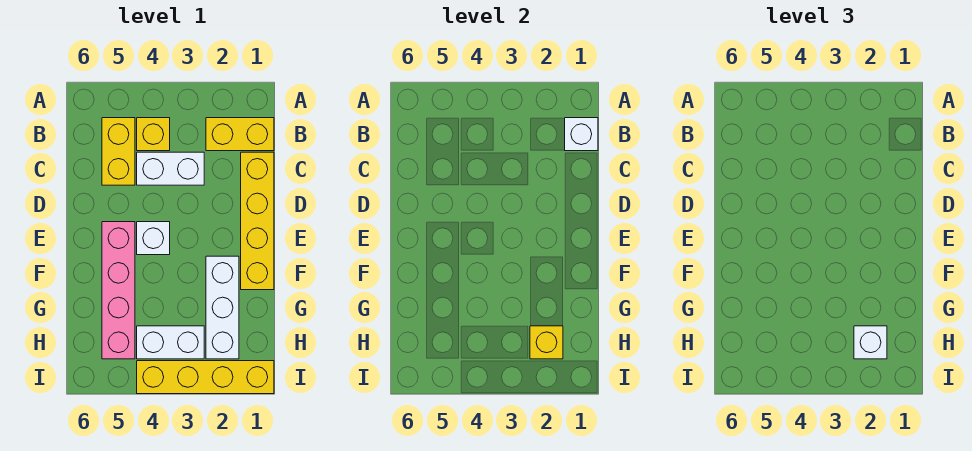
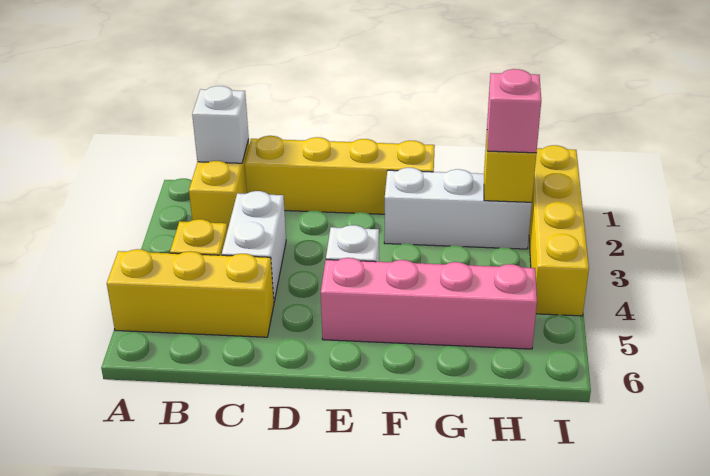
yellow brick B5:C5 level 1 -> yellow brick A5:C5 level 1
white brick H2 level 3 -> pink brick H2 level 3
white brick H3:H4 level 1 -> none

